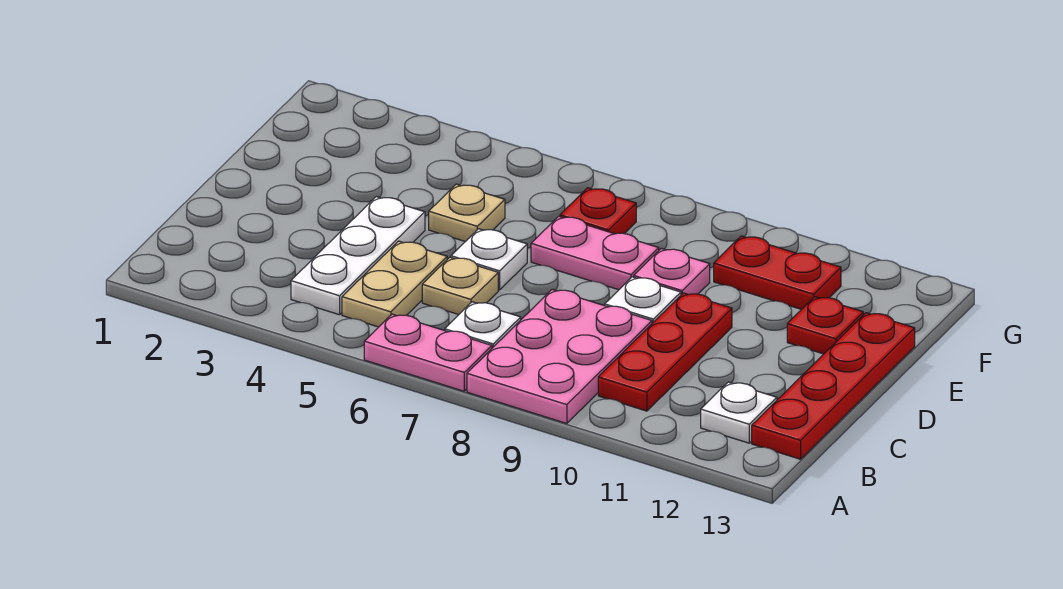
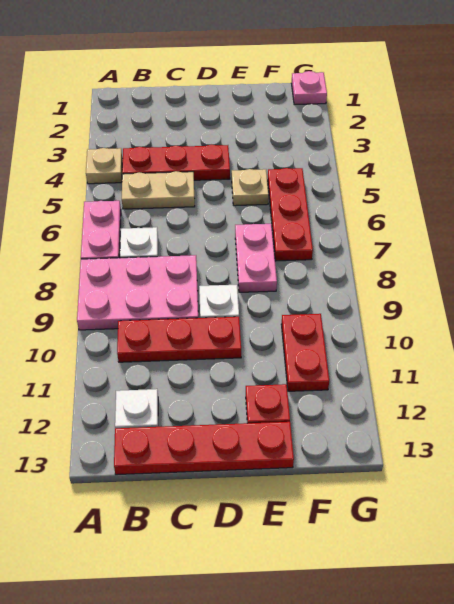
white plate B4:D4 level 1 -> red plate B4:D4 level 1
tan plate C6 level 1 -> tan plate A4 level 1
white plate D6 level 1 -> none
pink plate E9 level 1 -> pink plate G1 level 1
red plate F7 level 1 -> red plate F5:F7 level 1

